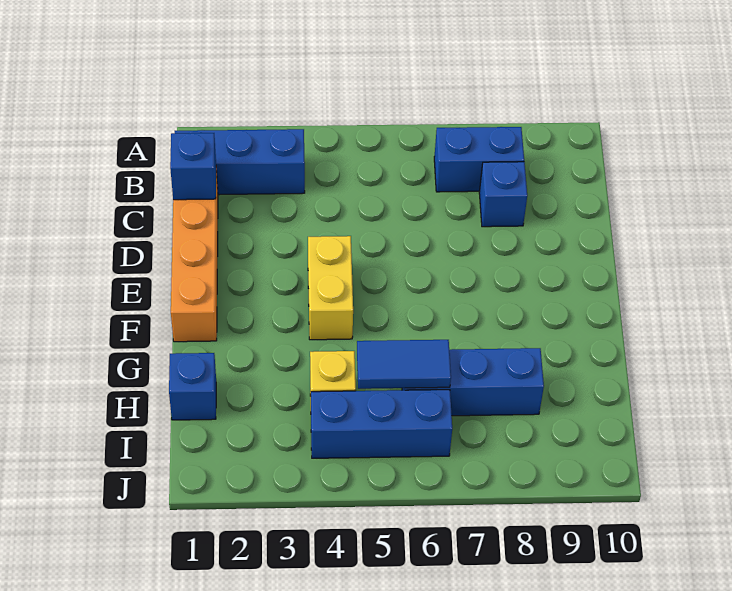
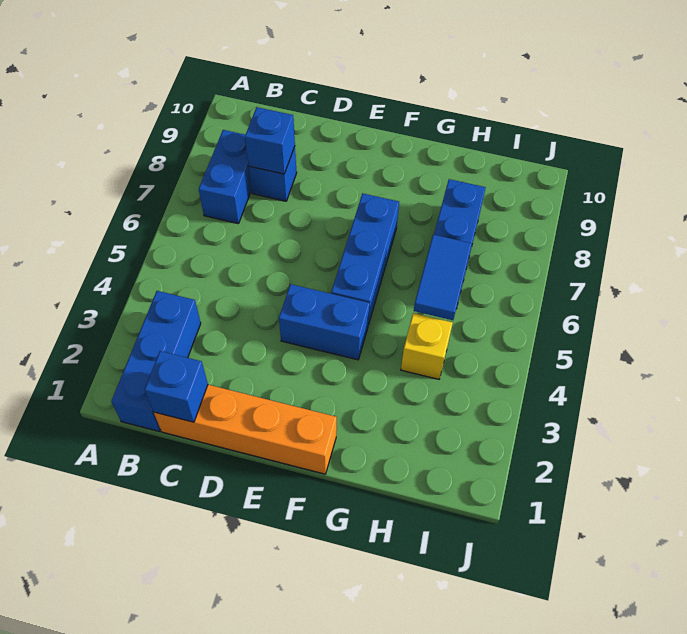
yellow brick E4:F4 level 1 -> blue brick E4:F4 level 1
blue brick H1 level 1 -> blue brick C8 level 2
blue brick I4:I6 level 1 -> blue brick F5:F7 level 1

